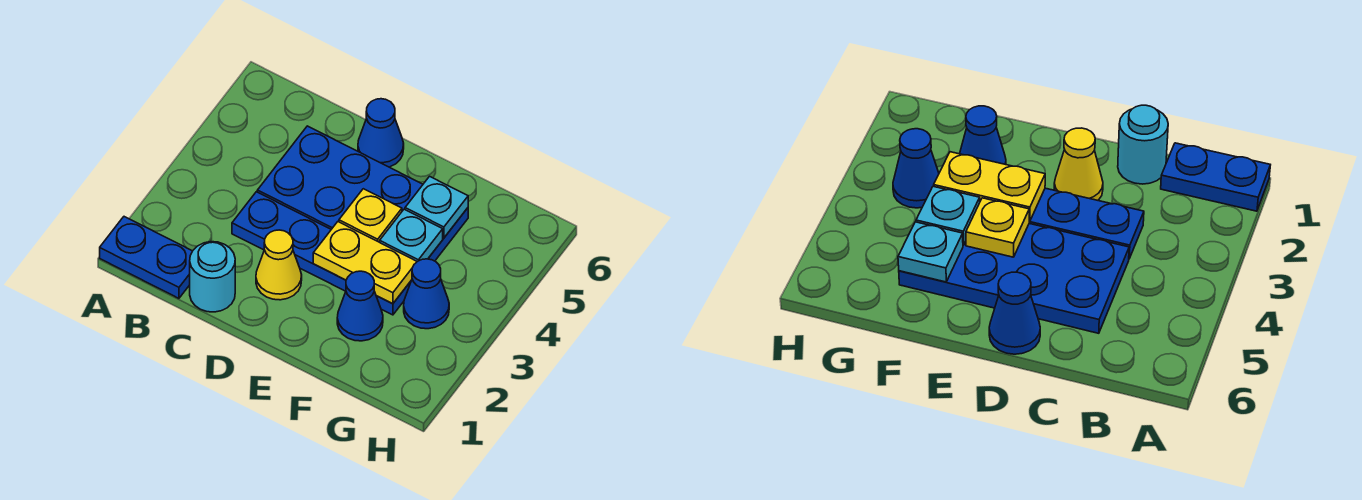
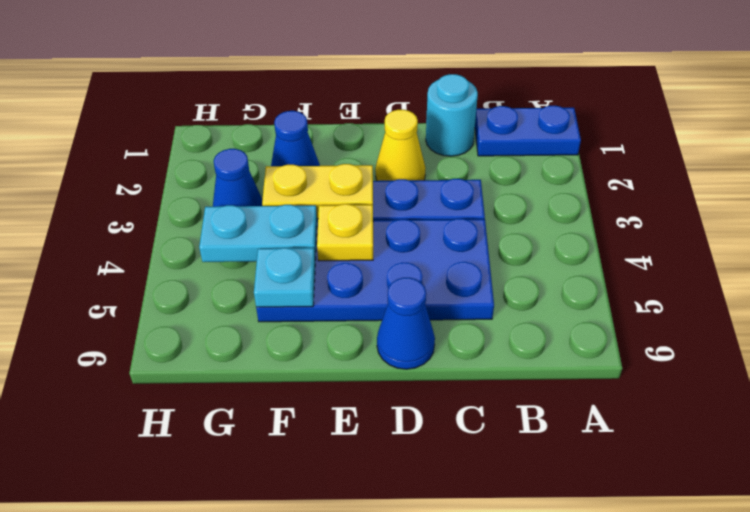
cyan plate F4 level 2 -> cyan plate F4:G4 level 2

